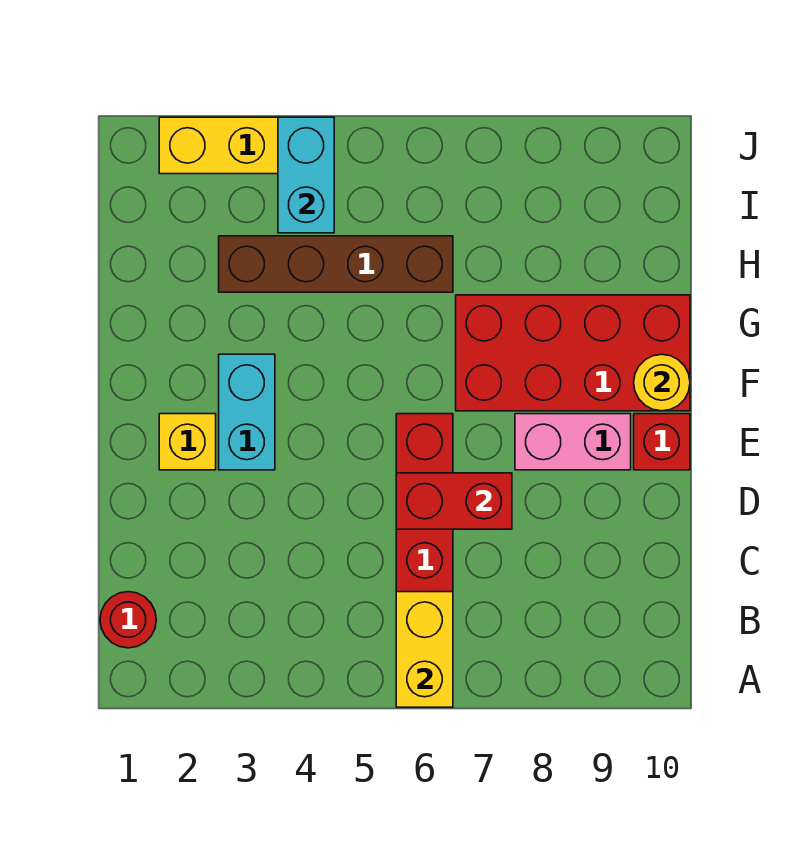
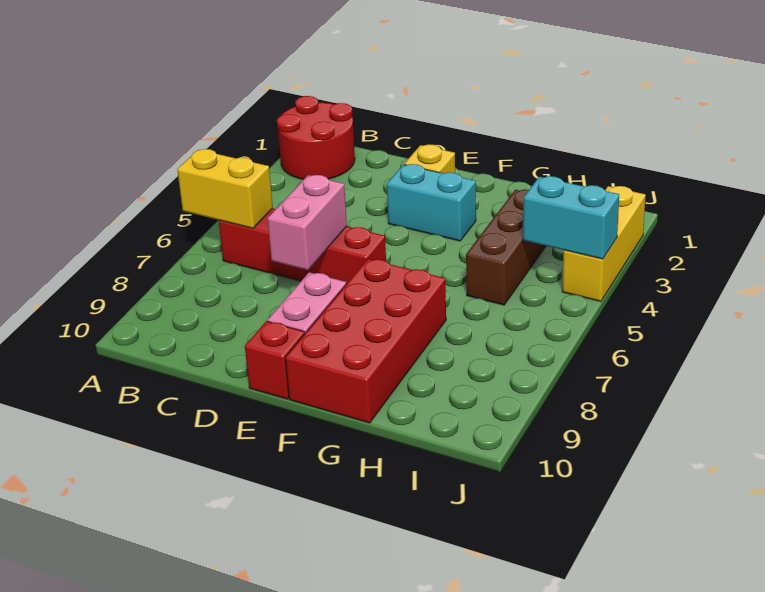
red round brick B1 level 1 -> red round brick A1:B2 level 1
red brick D6:D7 level 2 -> pink brick D6:D7 level 2
yellow round brick F10 level 2 -> none
brown brick H3:H6 level 1 -> brown brick H3:H5 level 1

